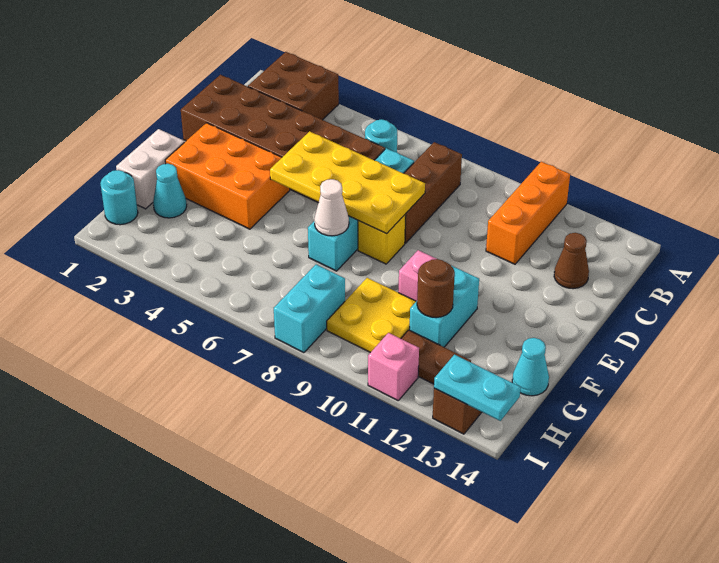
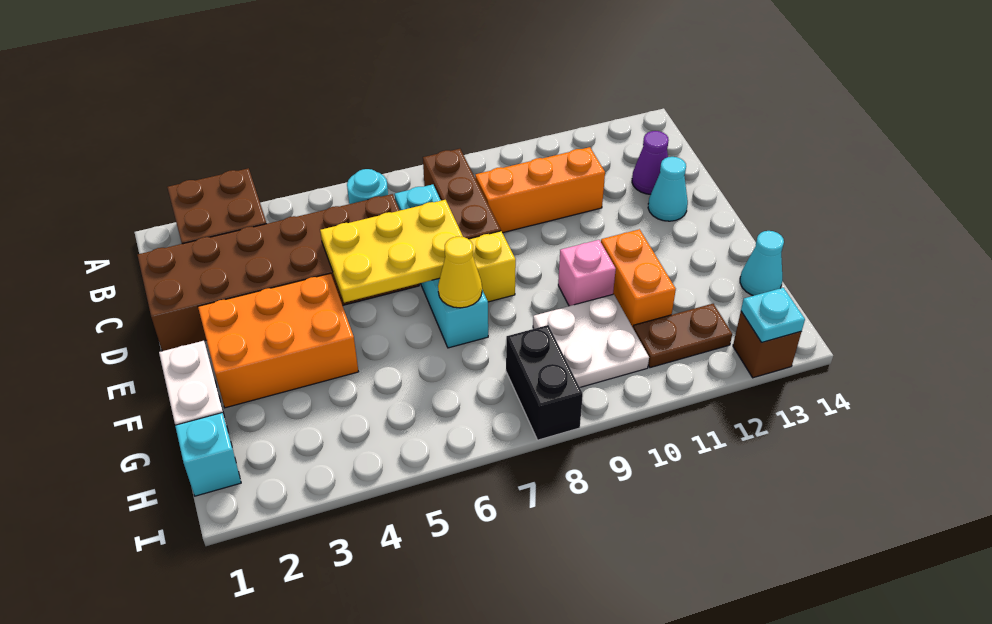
orange brick A11:C11 level 1 -> orange brick C9:C11 level 1
brown cone C13 level 1 -> purple cone C13 level 1
yellow plate D5:E8 level 2 -> yellow plate D5:E7 level 2
white cone F7 level 2 -> yellow cone F7 level 2
cyan brick F11:G11 level 1 -> orange brick F11:G11 level 1
cyan cone G2 level 1 -> cyan cone D13 level 1
yellow plate G9:H10 level 1 -> white plate G9:H10 level 1
brown round brick G11 level 2 -> none
cyan round brick H1 level 1 -> cyan brick H1 level 1
cyan brick H8:I8 level 1 -> black brick H8:I8 level 1
pink brick I11 level 1 -> none
cyan plate I13:I14 level 2 -> cyan plate I13 level 2

